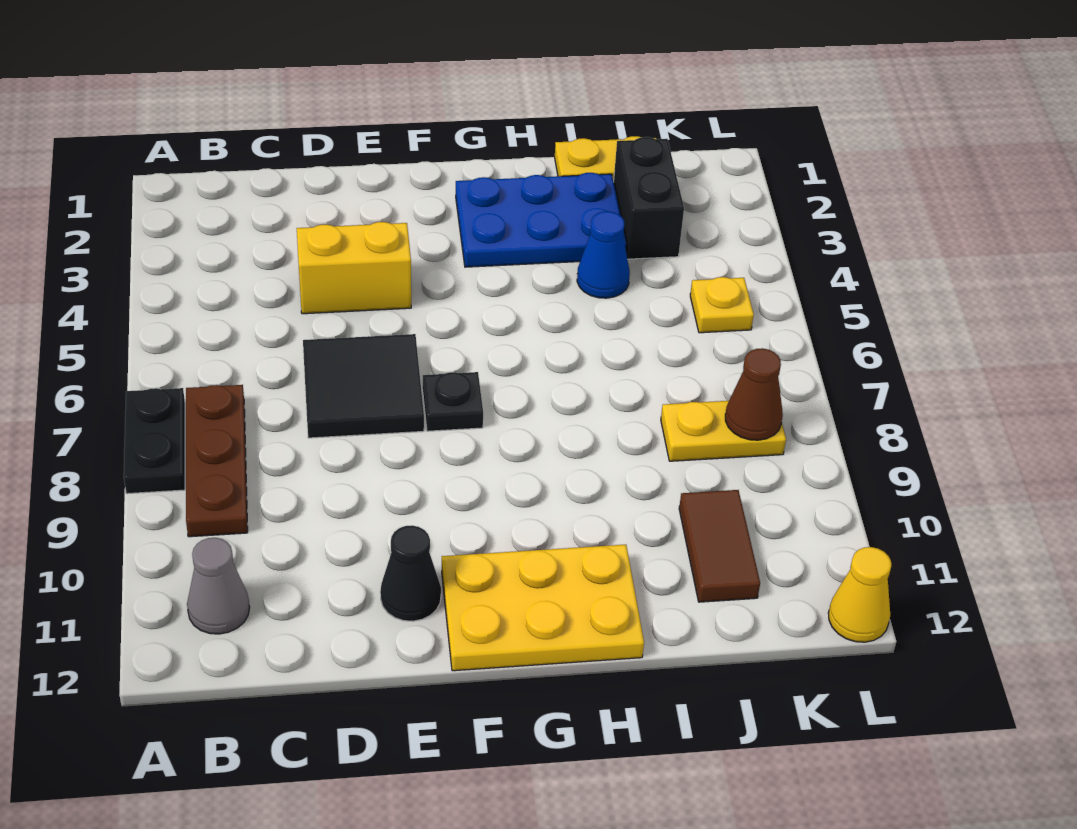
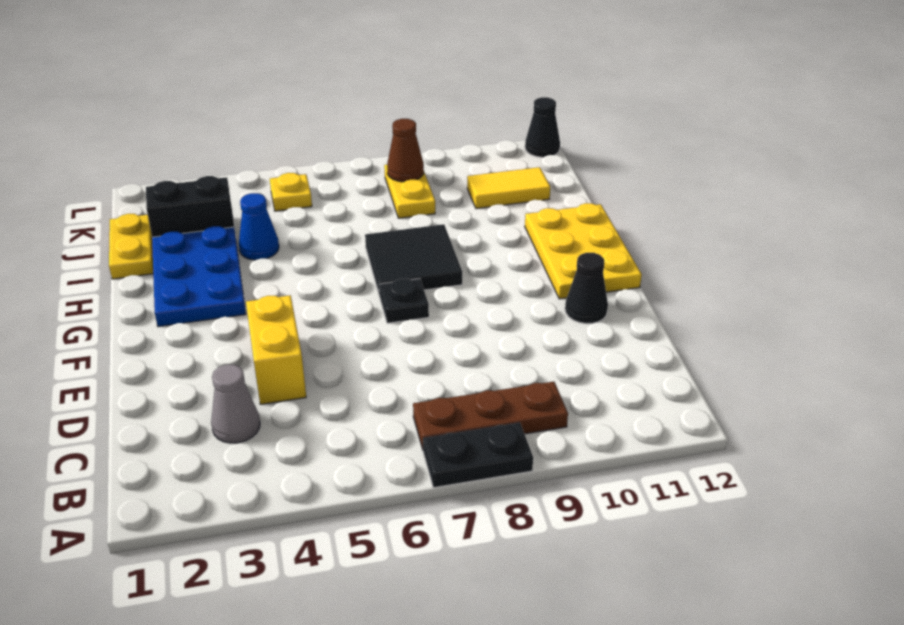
grey cone B11 level 1 -> grey cone C3 level 1
black tile D6:E7 level 1 -> black tile G7:H8 level 1
brown tile J10:J11 level 1 -> yellow tile J10:J11 level 1
yellow cone L12 level 1 -> black cone L12 level 1

